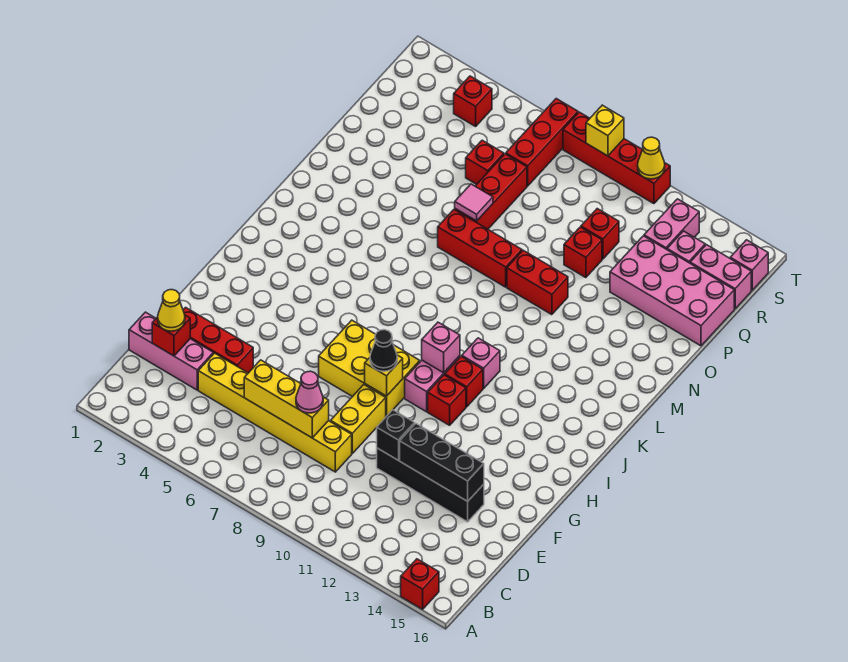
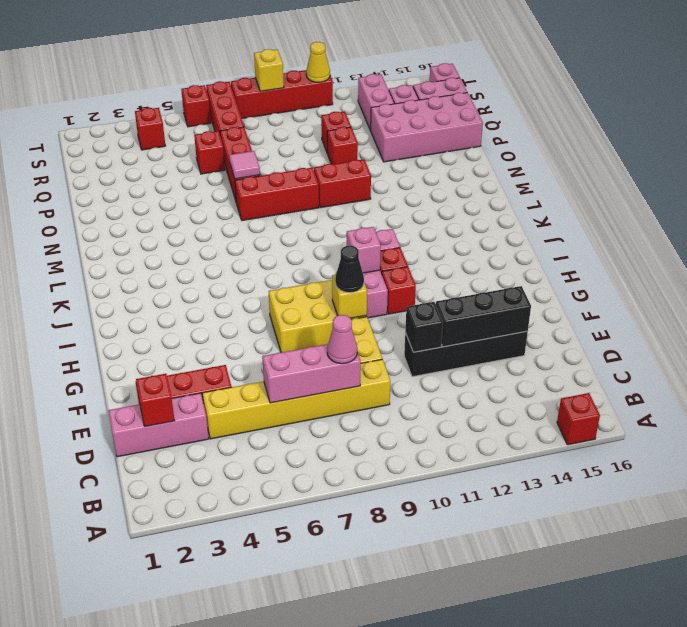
yellow cone D2 level 3 -> none
yellow brick D6:D8 level 2 -> pink brick D6:D8 level 2
none -> red brick T6 level 1

